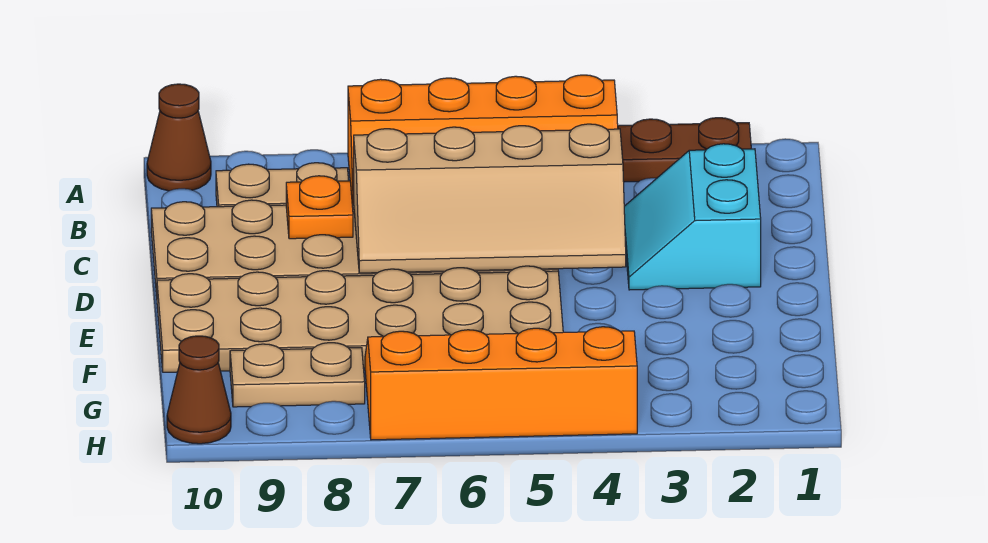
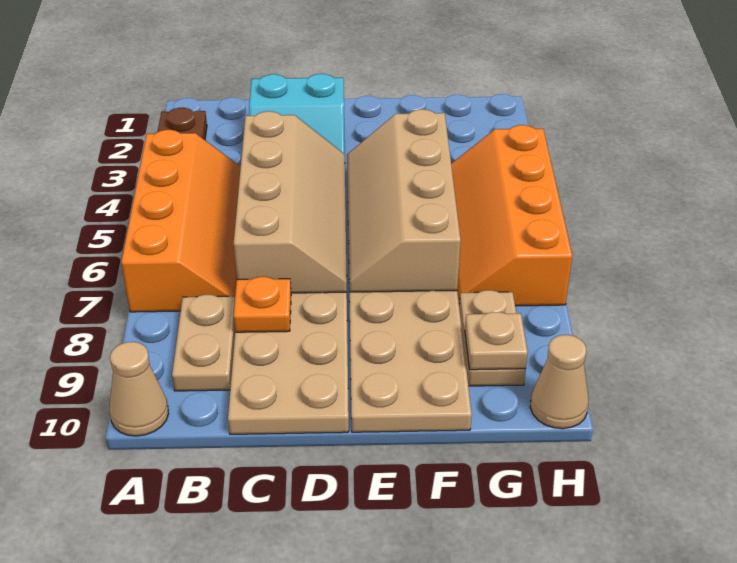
brown cone A10 level 1 -> tan cone A10 level 1
none -> tan slope E4:F7 level 2 top F
none -> tan plate G9 level 2
brown cone H10 level 1 -> tan cone H10 level 1

